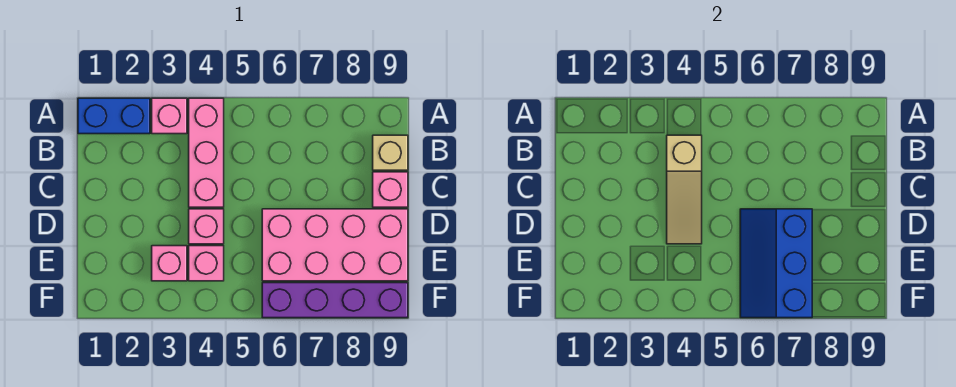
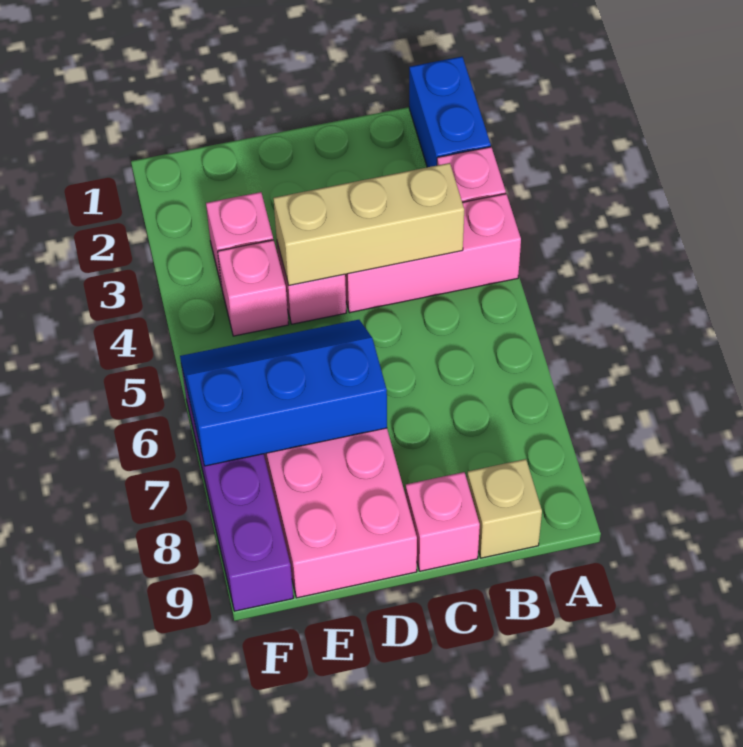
tan slope B4:D4 level 2 top B -> tan brick B4:D4 level 2

